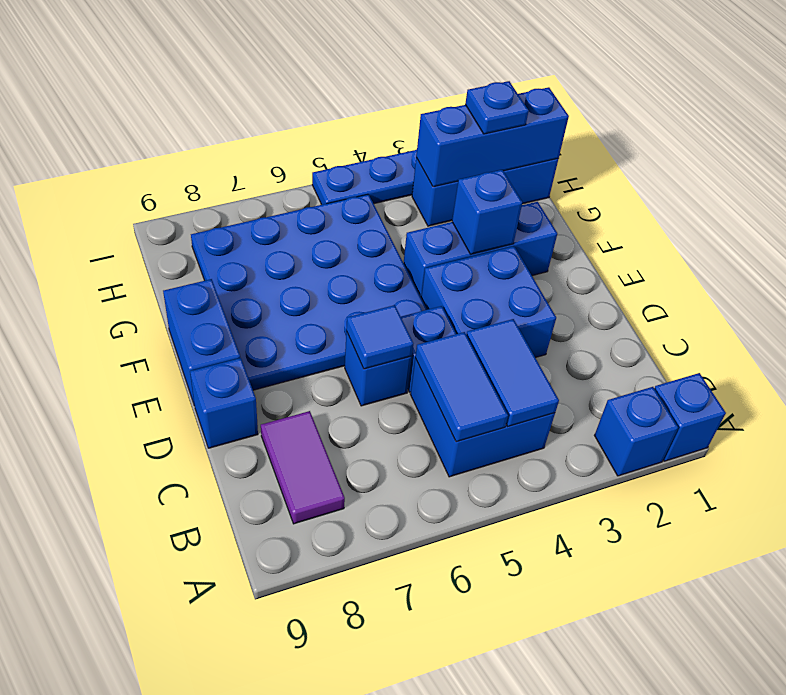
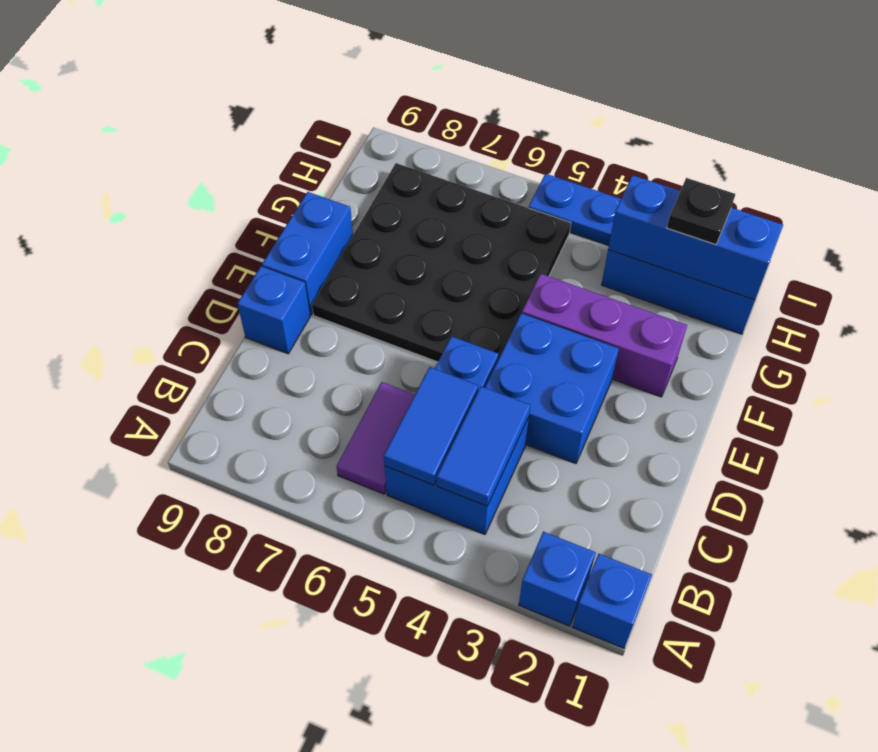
purple tile B8:C8 level 1 -> purple tile B6:C6 level 1
blue brick D6 level 1 -> none
blue tile D6 level 2 -> none
blue plate E5:H8 level 1 -> black plate E5:H8 level 1
blue brick F2:F4 level 1 -> purple brick F2:F4 level 1
blue brick F3 level 2 -> none
blue plate H2 level 3 -> black plate H2 level 3

